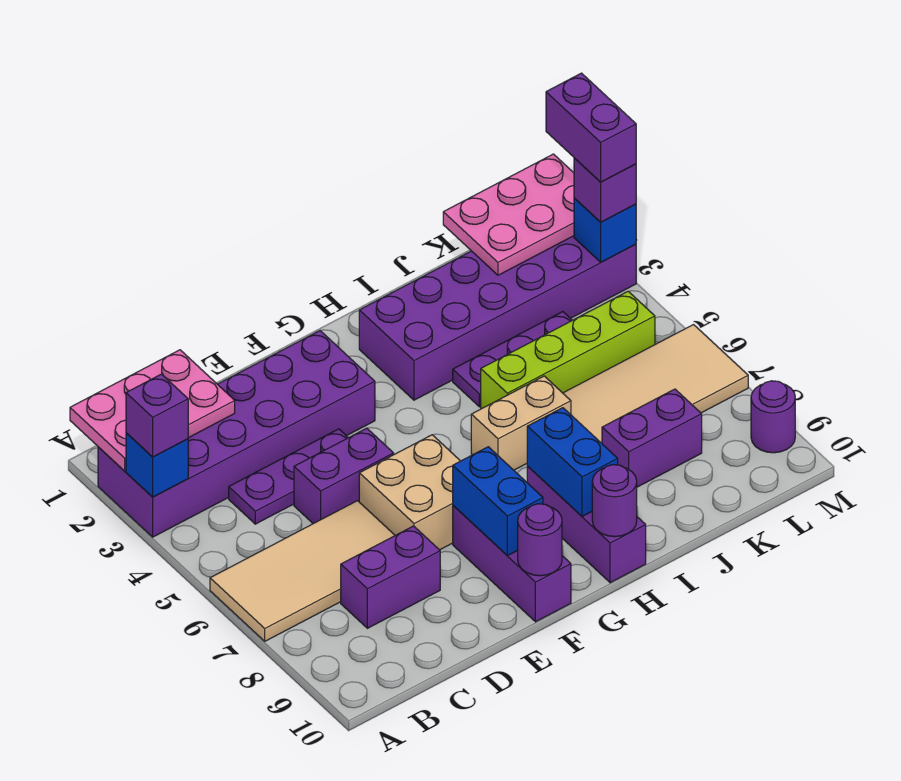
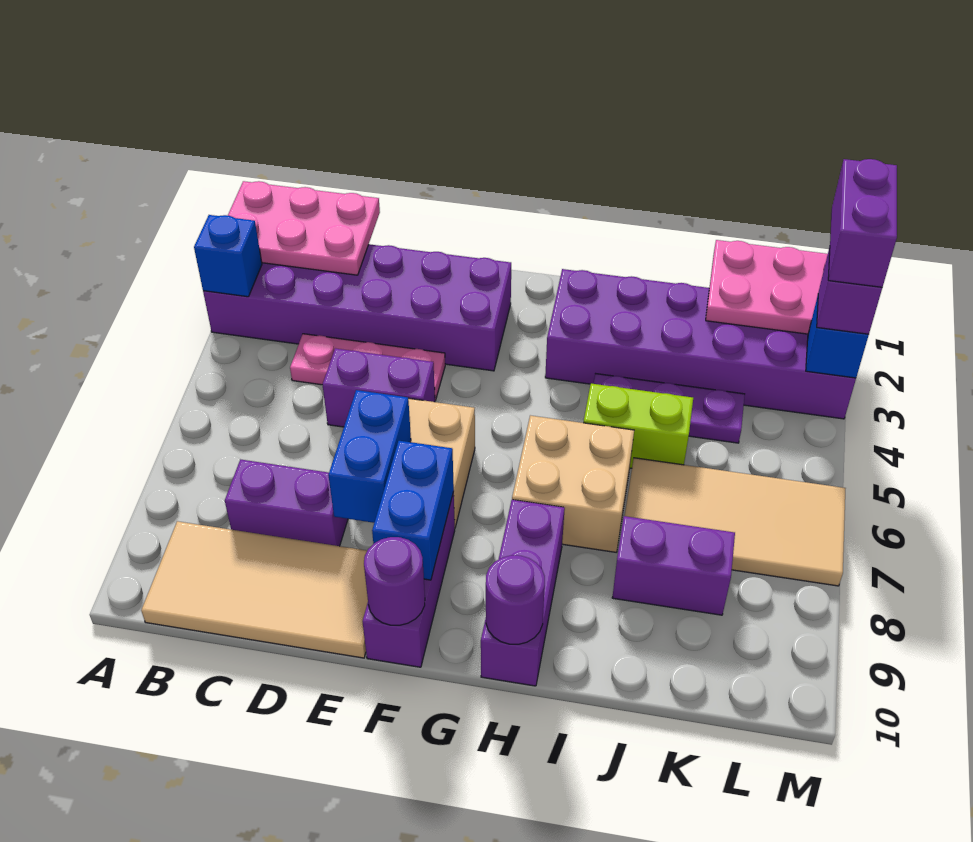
purple brick A3 level 3 -> none
tan tile A6:D7 level 1 -> tan tile B9:E10 level 1
purple plate C4:E4 level 1 -> pink plate C4:E4 level 1
tan brick H6:I6 level 1 -> tan brick H6:I7 level 1
blue brick H8:H9 level 2 -> blue brick E7:E8 level 2
lime brick I5:L5 level 1 -> lime brick I5:J5 level 1
purple round brick M9 level 1 -> none

